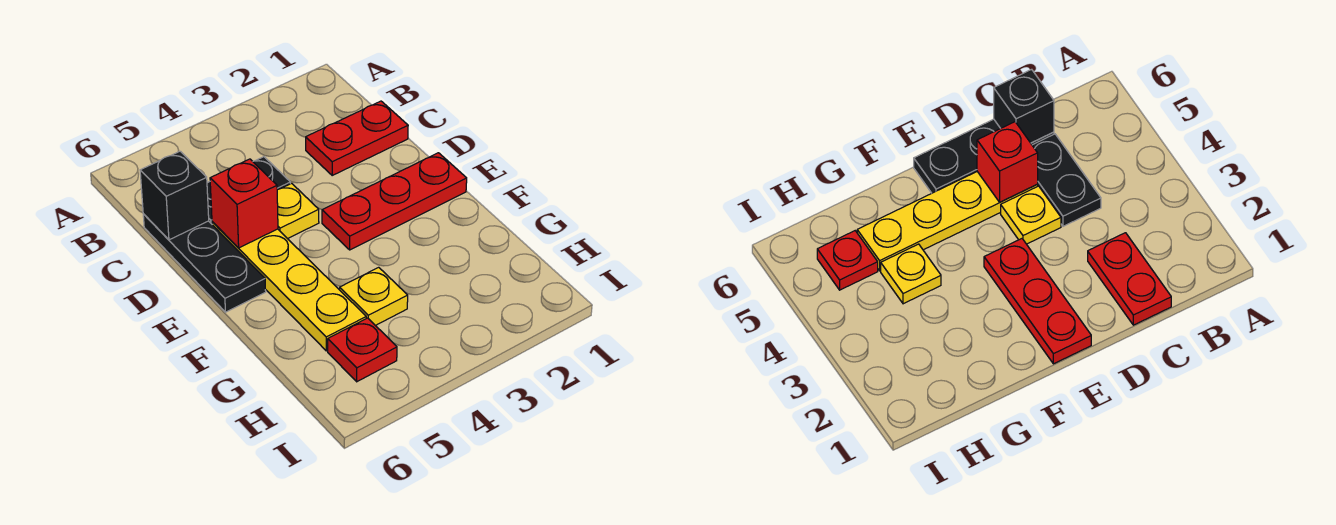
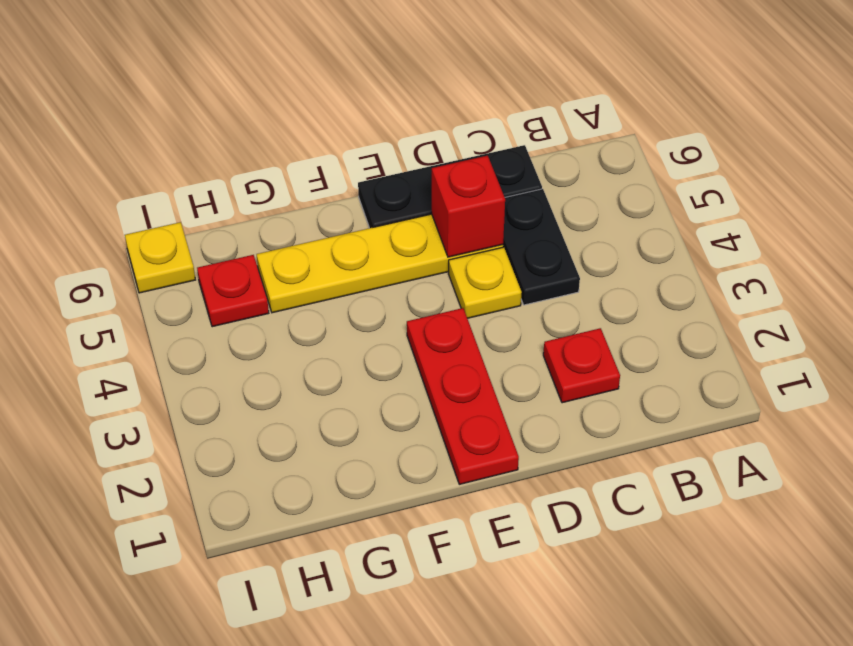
red plate C1:C2 level 1 -> red plate C2 level 1
black brick C6 level 2 -> none
yellow plate G4 level 1 -> yellow plate I6 level 1

